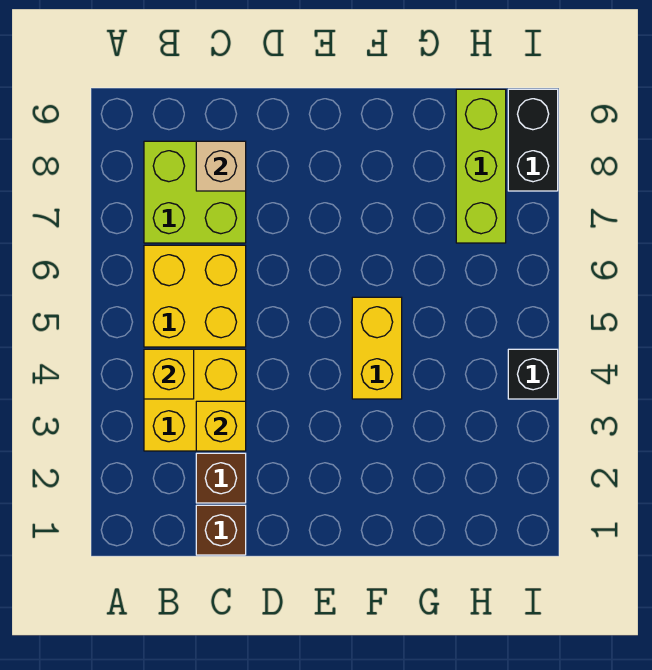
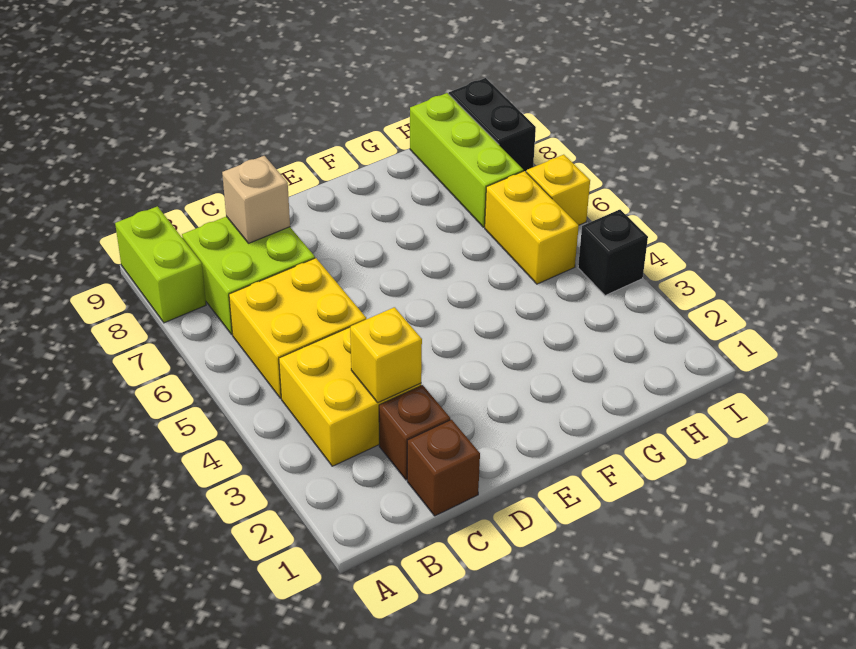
none -> lime brick A8:A9 level 1
yellow brick B4 level 2 -> yellow brick I6 level 1
yellow brick F4:F5 level 1 -> yellow brick H5:H6 level 1

